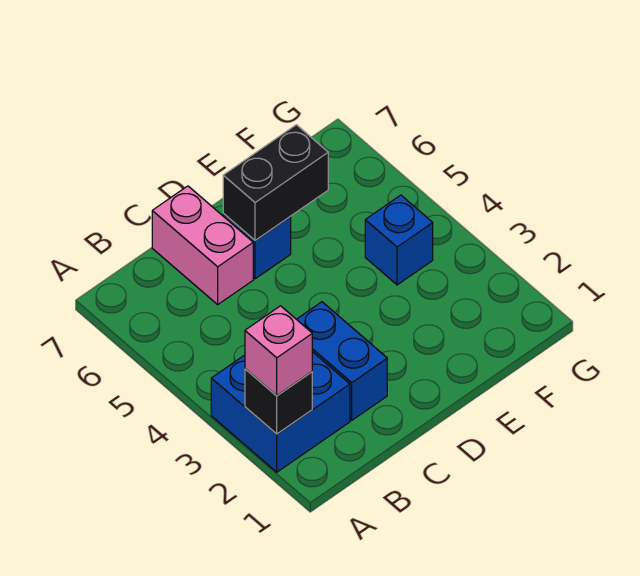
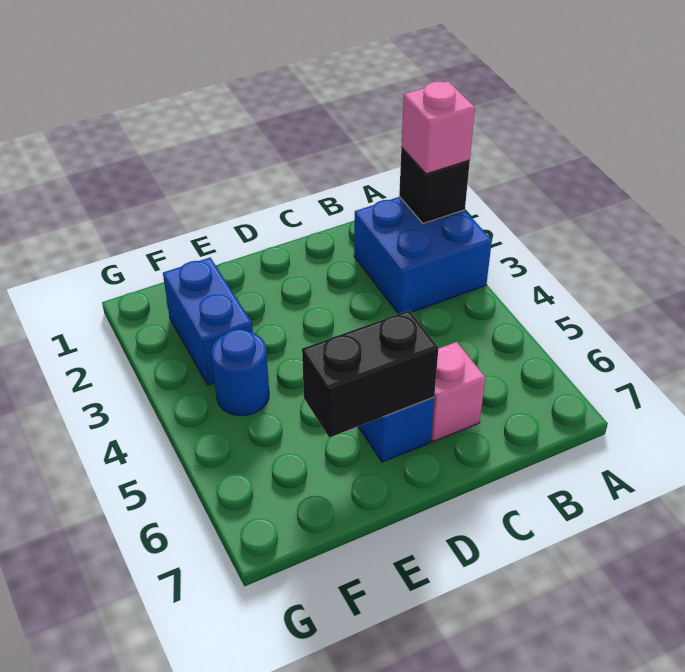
blue brick C2:C3 level 1 -> blue brick F2:F3 level 1
pink brick C6:C7 level 1 -> pink brick C6 level 1
blue brick F4 level 1 -> blue round brick F4 level 1

